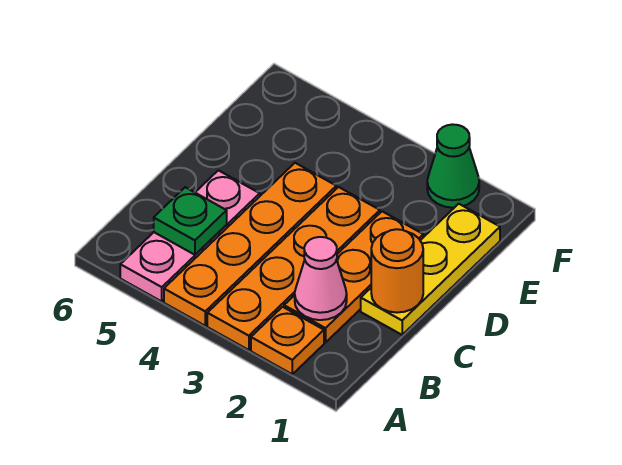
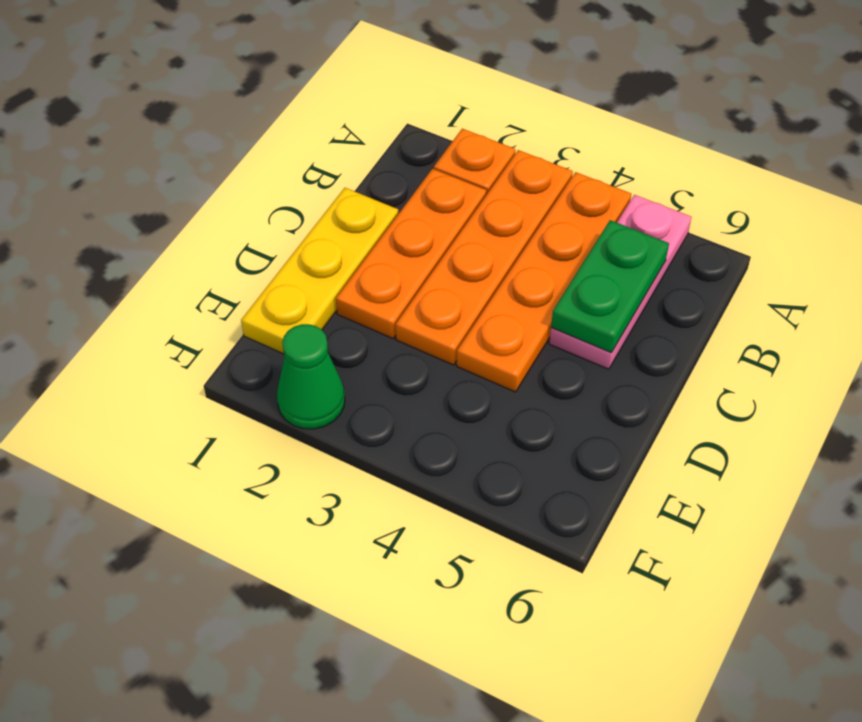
pink cone B2 level 2 -> none
green plate B5 level 2 -> green plate B5:C5 level 2
orange round brick C1 level 2 -> none

